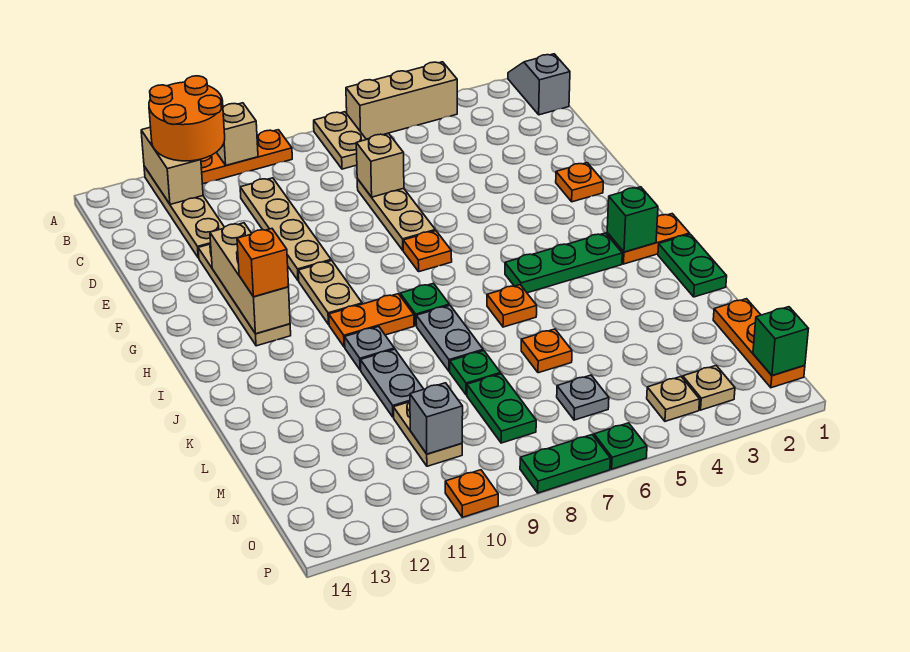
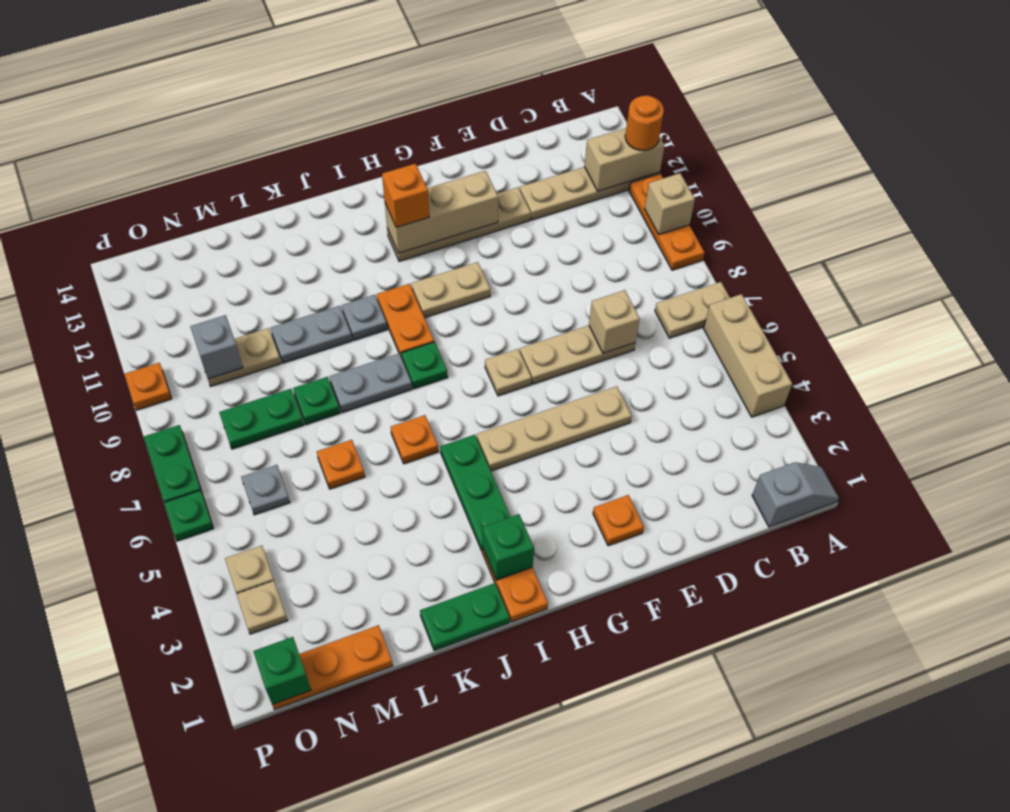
orange round brick A11:B12 level 3 -> orange round brick A12 level 3
tan plate C10:F10 level 1 -> tan plate E5:H5 level 1
orange plate G7 level 1 -> tan plate G7 level 1

